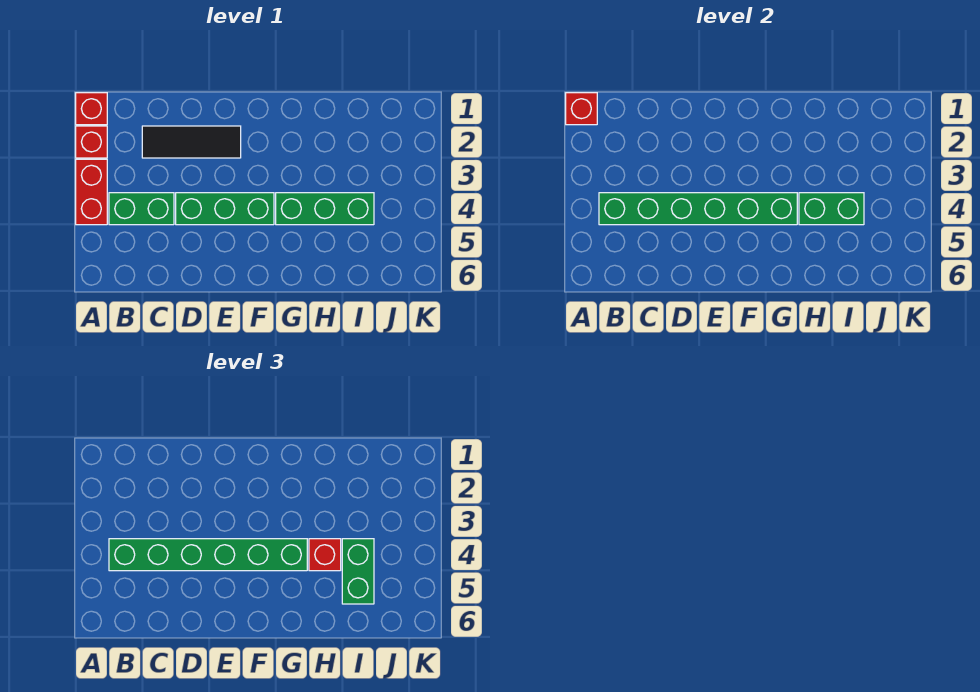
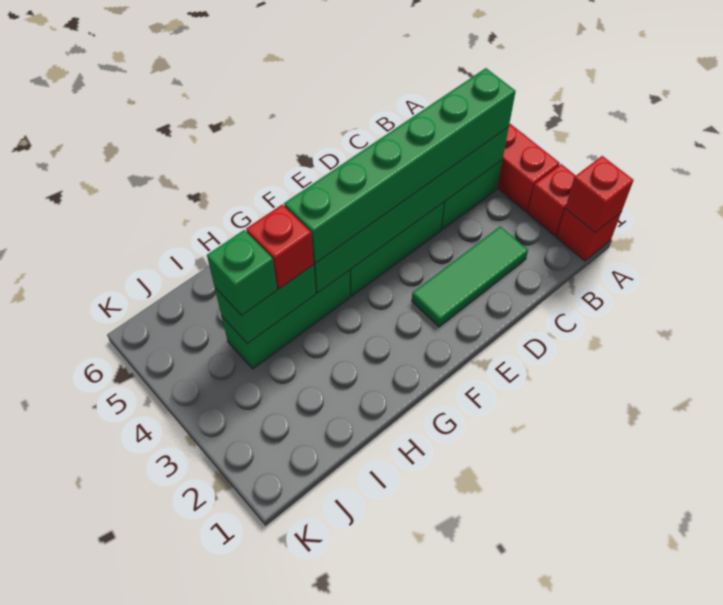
black tile C2:E2 level 1 -> green tile C2:E2 level 1
green brick I4:I5 level 3 -> green brick I4 level 3

